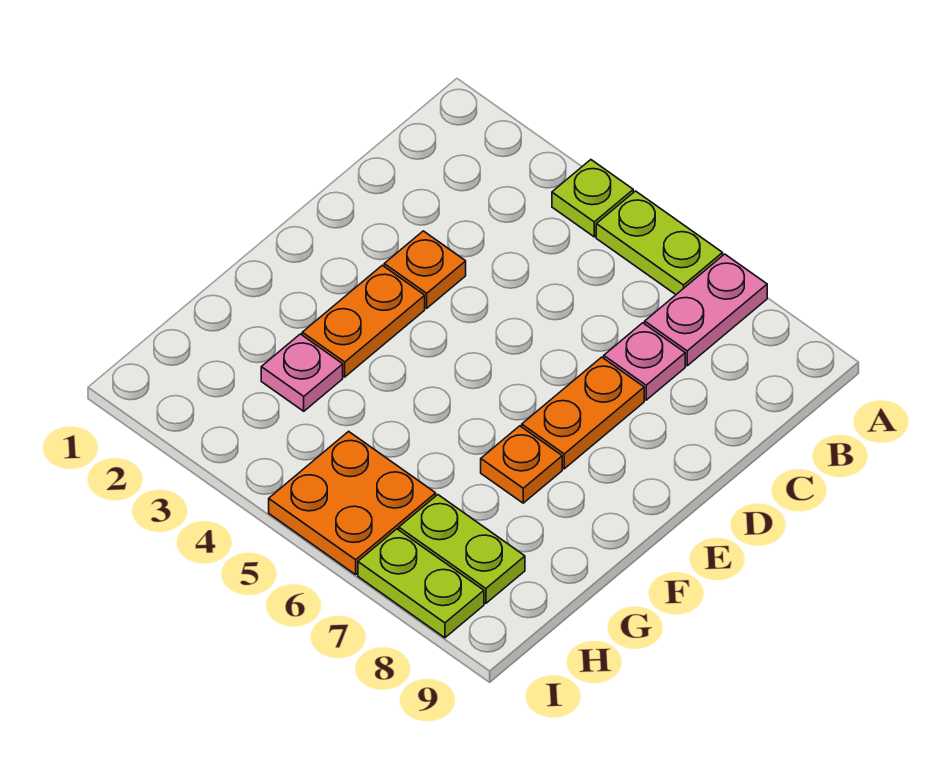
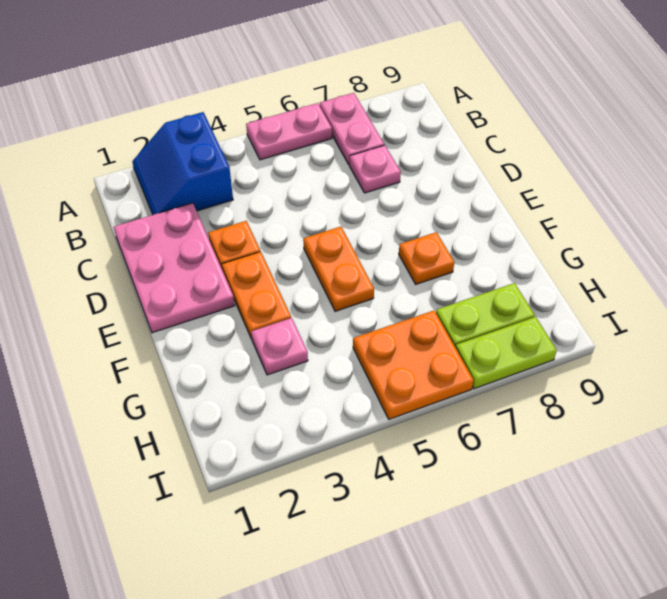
none -> blue slope A2:B3 level 1 top 3
lime plate A4 level 1 -> none
lime plate A5:A6 level 1 -> pink plate A5:A6 level 1
none -> pink plate C1:E2 level 1
orange plate D7:E7 level 1 -> orange plate E5:F5 level 1

